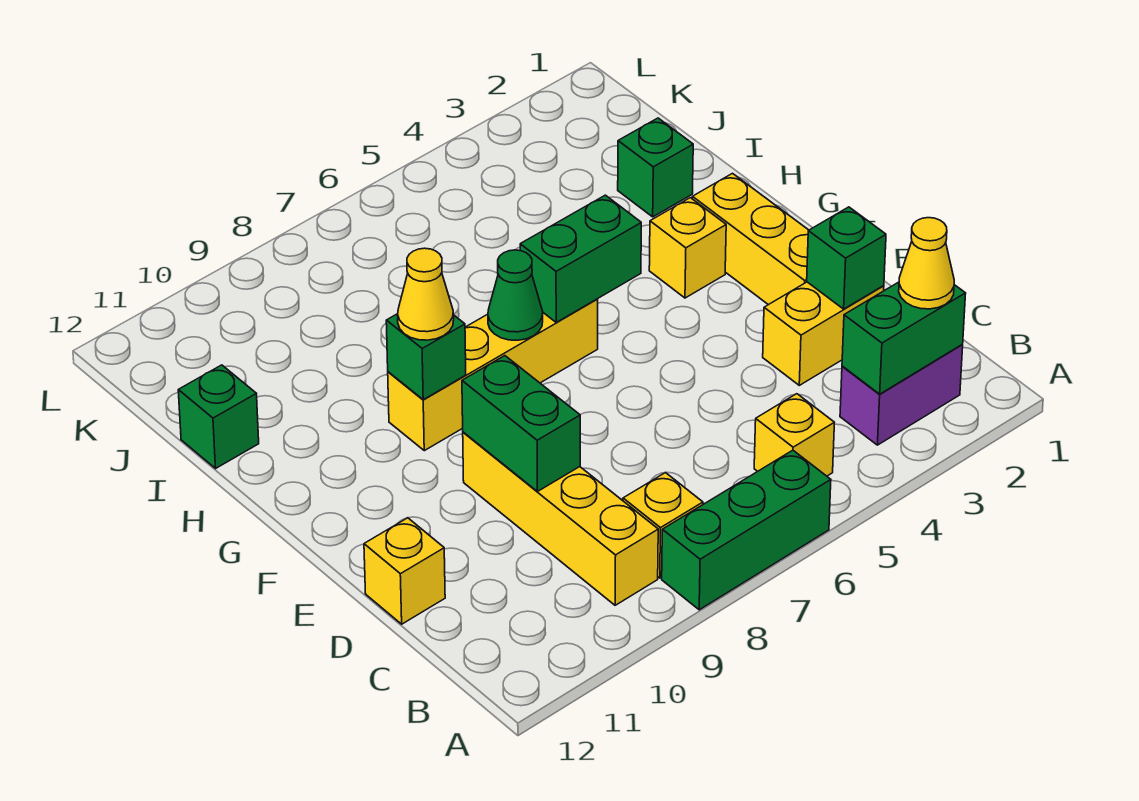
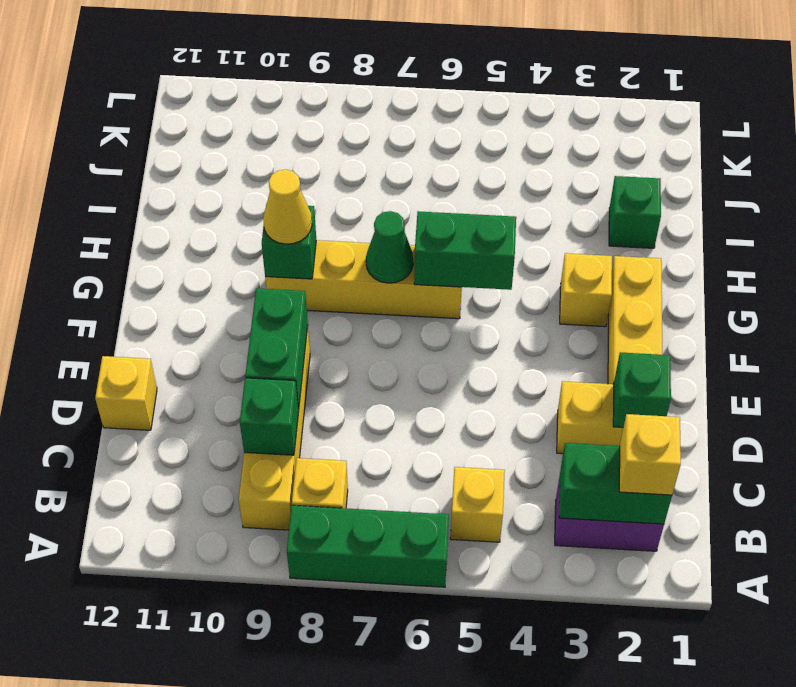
yellow cone B2 level 3 -> yellow brick B2 level 3
green brick I12 level 1 -> green brick C9 level 2

